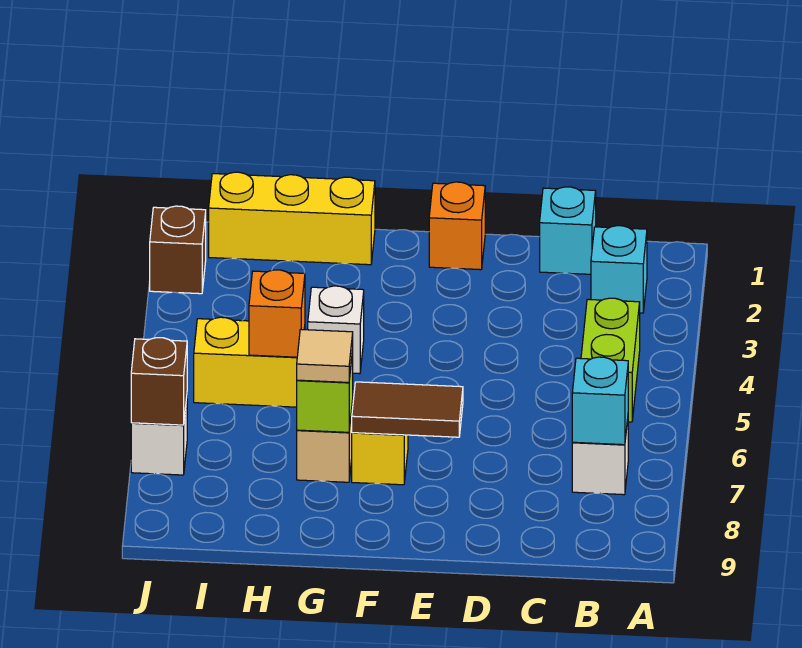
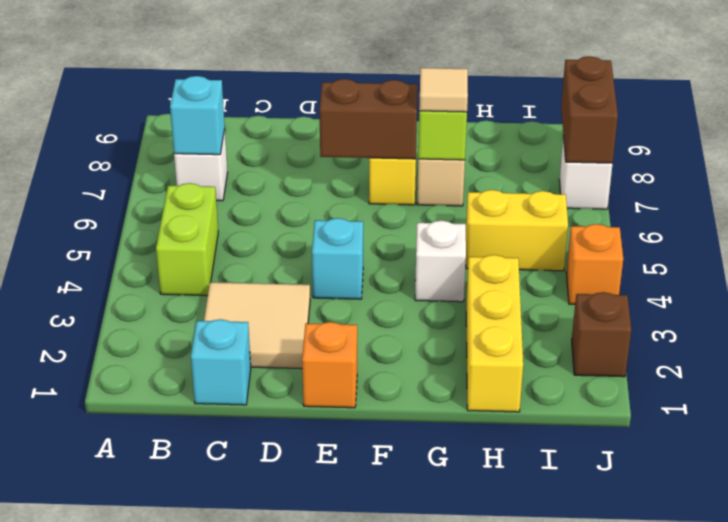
cyan brick B2 level 1 -> cyan brick E4 level 1
none -> tan tile C2:D3 level 1
brown tile E7:F7 level 2 -> brown brick E7:F7 level 2
yellow brick G1:I1 level 1 -> yellow brick H1:H3 level 1
orange brick H5 level 2 -> orange brick J4 level 1
brown brick J7 level 2 -> brown brick J7:J8 level 2

